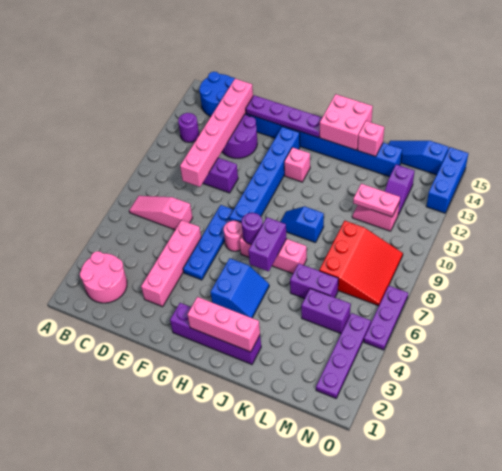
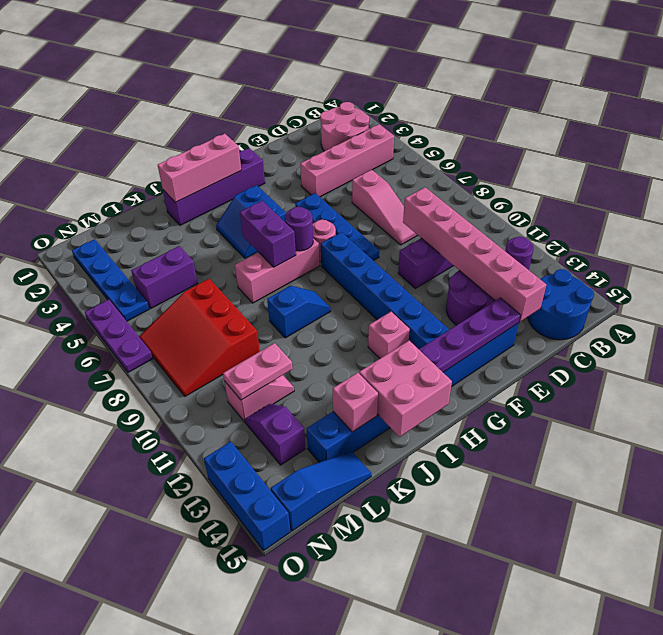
pink slope B7:D7 level 1 top D -> pink slope D6:D8 level 1 top 6
pink brick E3:E6 level 1 -> pink brick B4:E4 level 1
purple brick K6:L6 level 1 -> none
purple plate N2:N5 level 1 -> blue plate N2:N5 level 1

